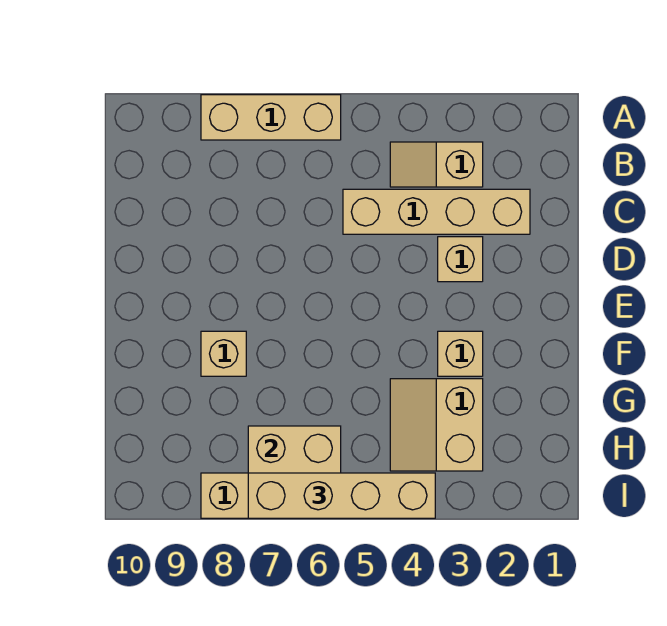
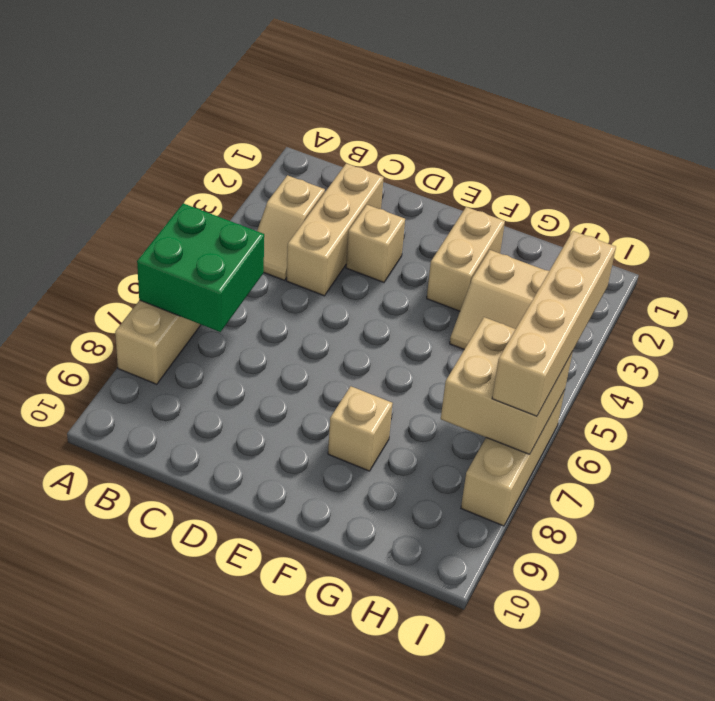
none -> green brick A6:B7 level 2
tan brick C2:C5 level 1 -> tan brick C2:C4 level 1
tan brick F3 level 1 -> tan brick F2:F3 level 1

